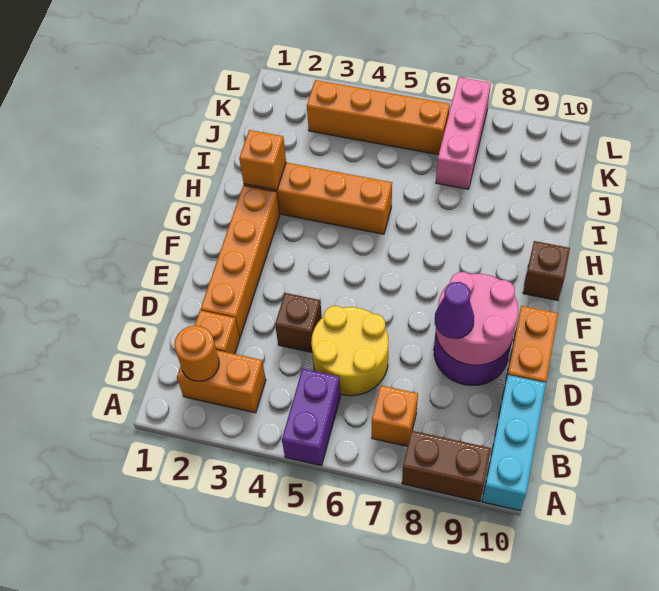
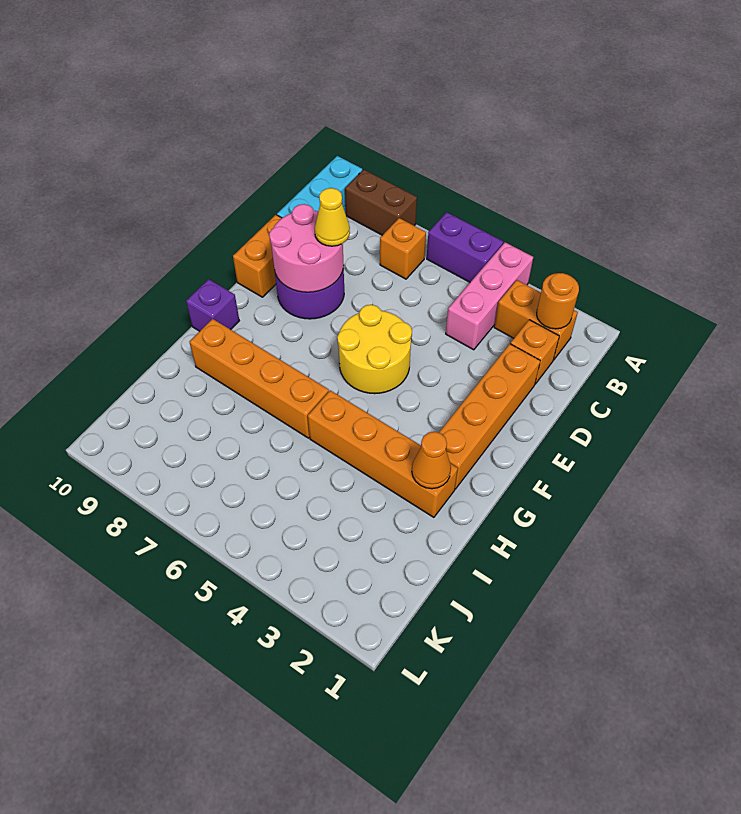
purple brick A5:B5 level 1 -> purple brick A5:A6 level 1
yellow round brick C5:D6 level 1 -> yellow round brick E5:F6 level 1
brown brick D4 level 1 -> none
purple cone D8 level 3 -> yellow cone D8 level 3
brown brick G10 level 1 -> purple brick G10 level 1
orange brick H2 level 2 -> orange cone H2 level 2
pink brick J7:L7 level 1 -> pink brick A4:C4 level 1
orange brick K3:K6 level 1 -> orange brick H6:H9 level 1

